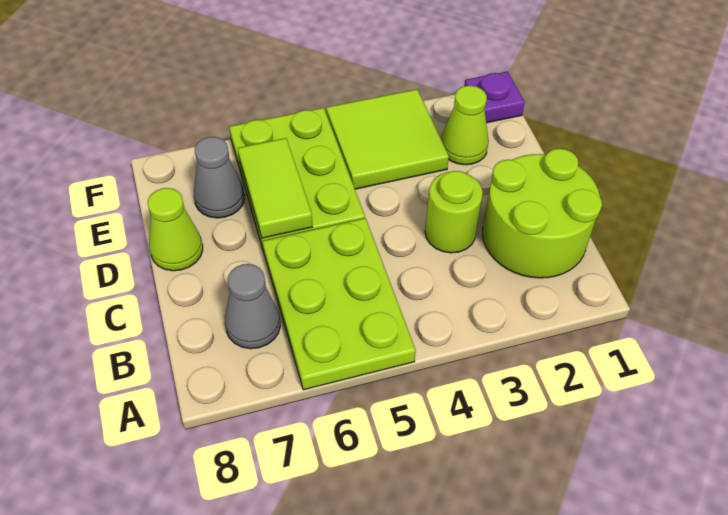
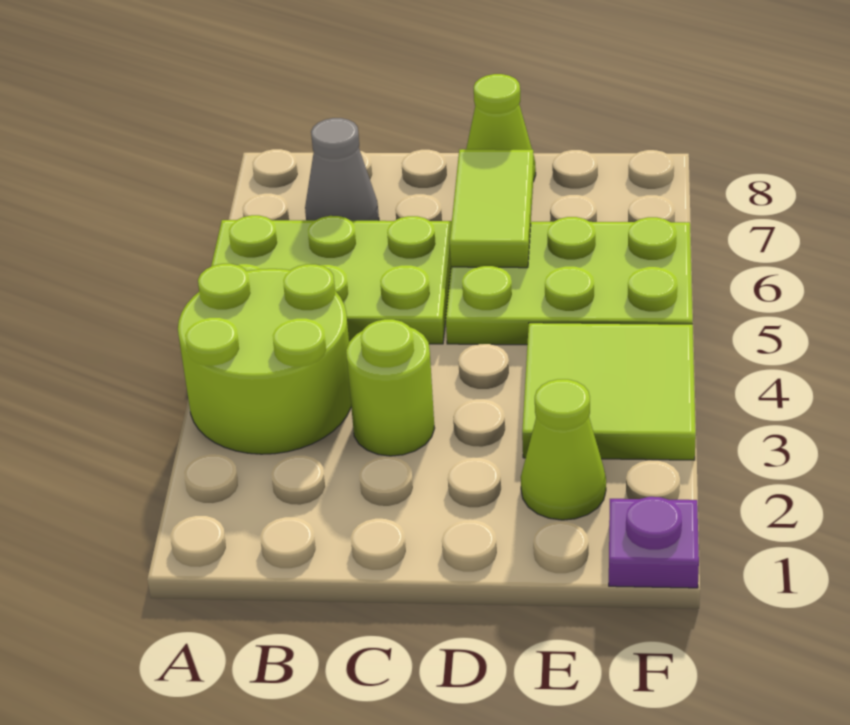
lime round brick B1:C2 level 1 -> lime round brick A3:B4 level 1
lime tile D6:E6 level 2 -> lime tile D6:D7 level 2
grey cone E7 level 1 -> none

